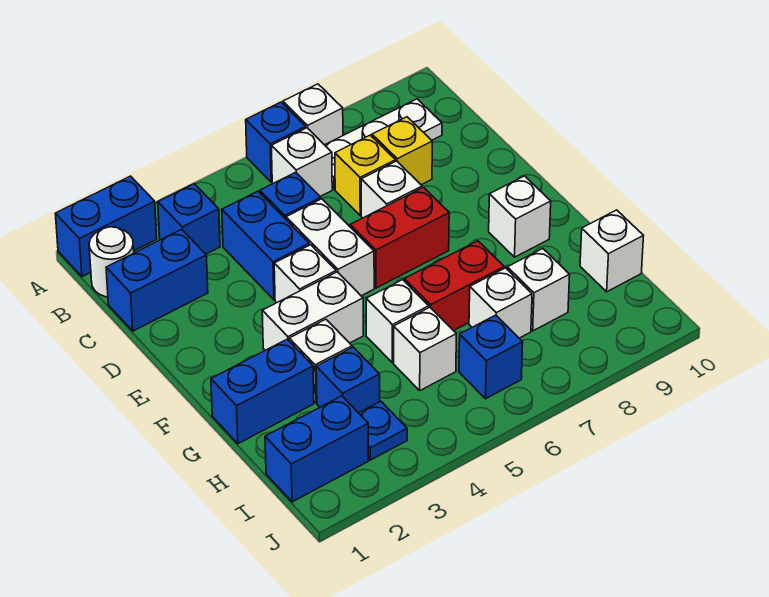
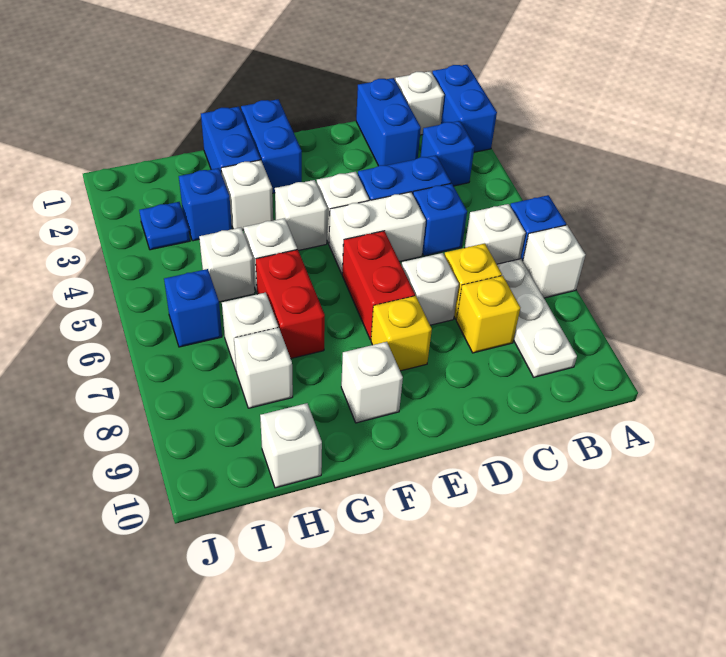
white round brick B1 level 1 -> white brick B1 level 1
none -> yellow brick E8 level 1
white brick F3:F4 level 1 -> white brick F4 level 1
blue brick I1:I2 level 1 -> blue brick F1:F2 level 1

